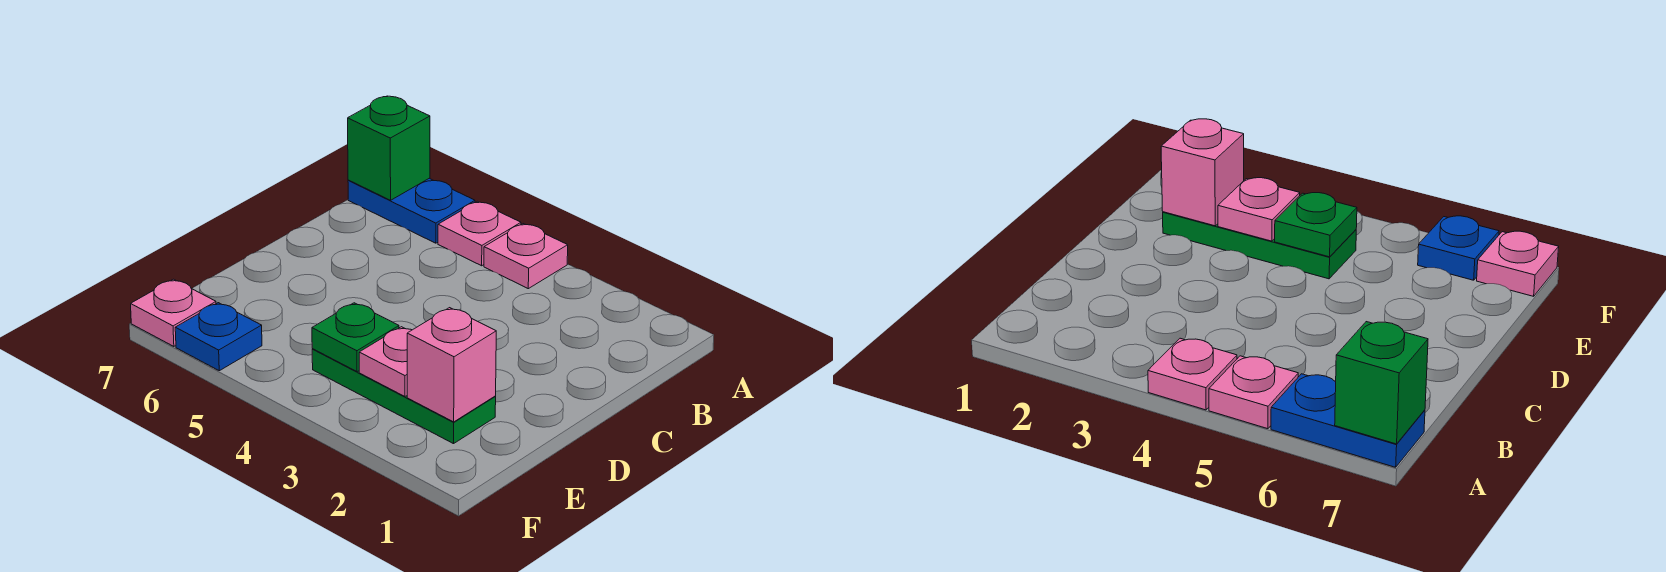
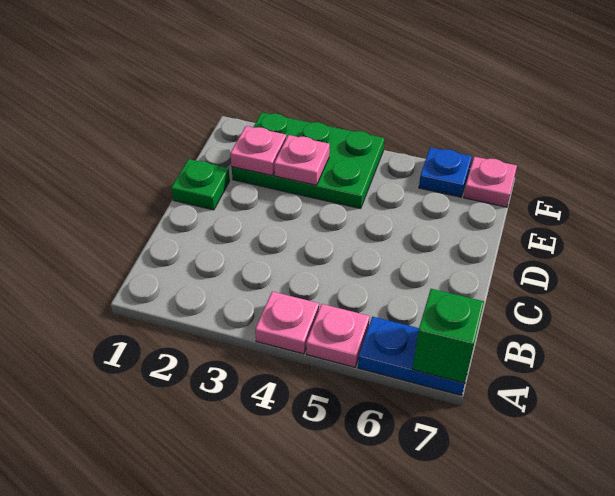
green plate E2:E4 level 1 -> green plate E2:F4 level 1
pink brick E2 level 2 -> pink plate E2 level 2
green plate E4 level 2 -> green plate D1 level 1

